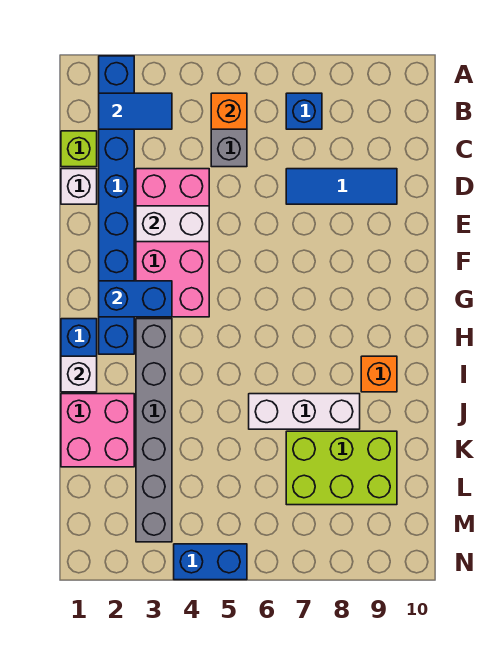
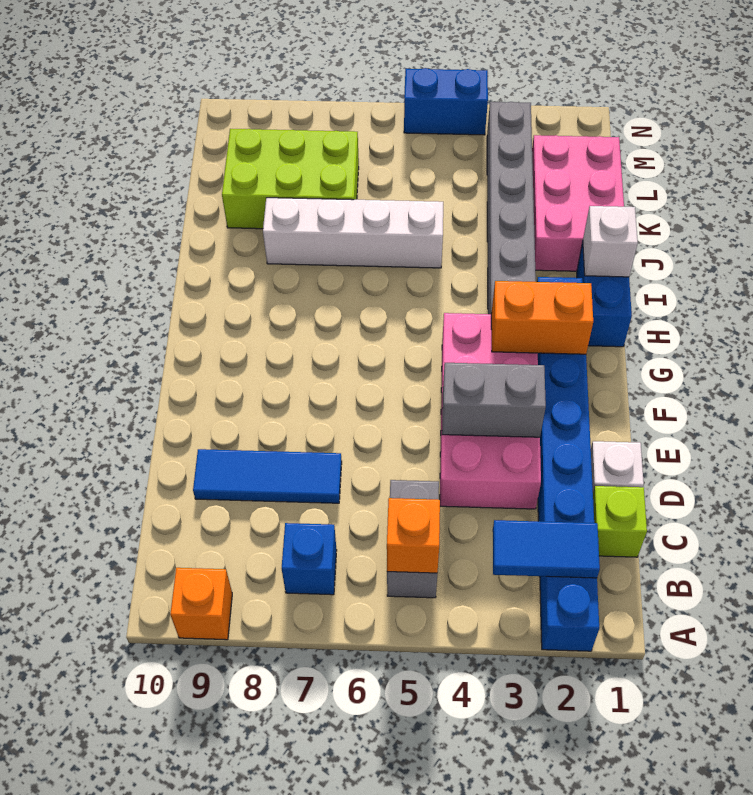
white brick E3:E4 level 2 -> grey brick E3:E4 level 2
blue brick G2:G3 level 2 -> orange brick G2:G3 level 2
orange brick I9 level 1 -> orange brick A9 level 1
pink brick J1:K2 level 1 -> pink brick J1:L2 level 1
white brick J6:J8 level 1 -> white brick J5:J8 level 1

